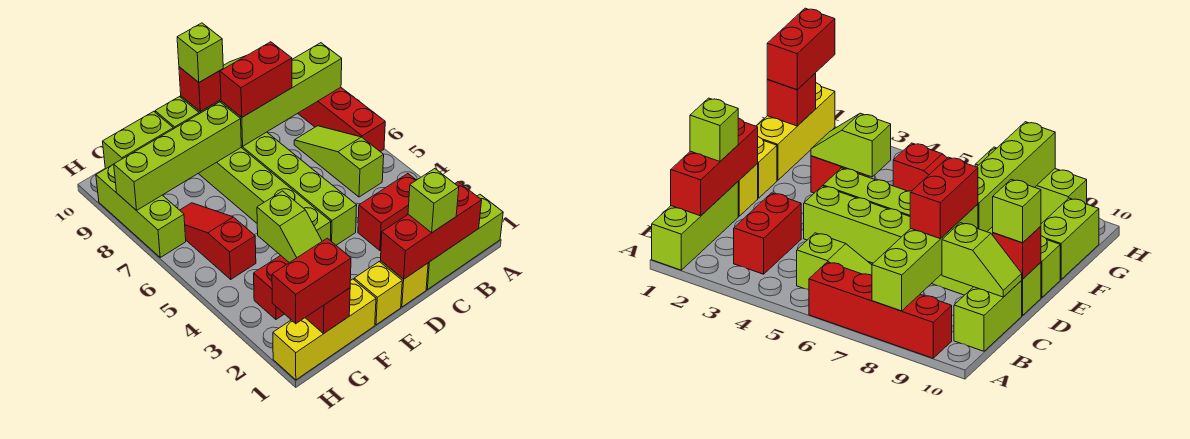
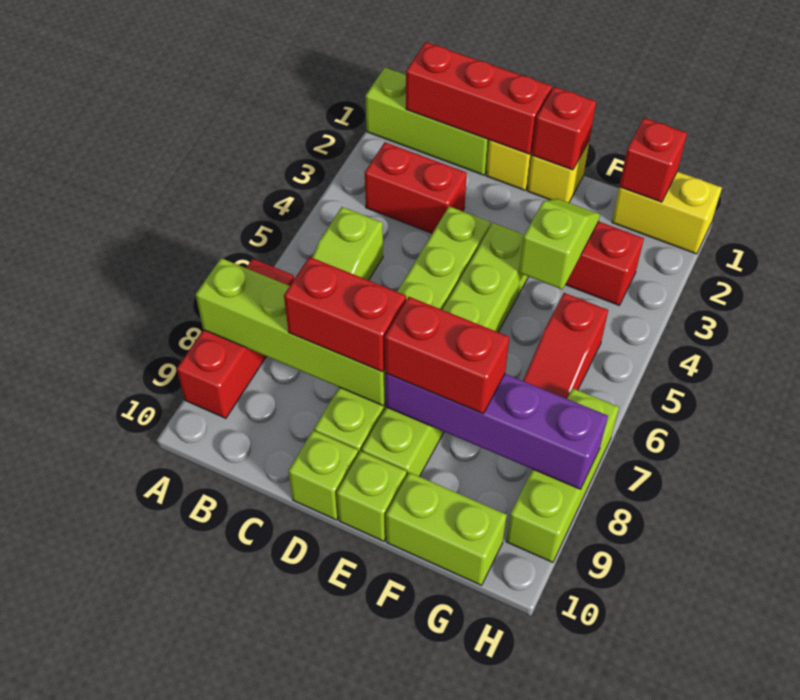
red brick A6:A9 level 1 -> red brick A7:A9 level 1
lime brick B10:C10 level 1 -> none
lime brick C1 level 3 -> none
lime slope C9:C10 level 2 top 9 -> none
red brick D10 level 2 -> red brick E1 level 2
lime brick D10 level 3 -> none
lime brick E8:H8 level 2 -> purple brick E8:H8 level 2
yellow brick F1:H1 level 1 -> yellow brick G1:H1 level 1
red brick G1:H1 level 3 -> red brick E8:F8 level 3

